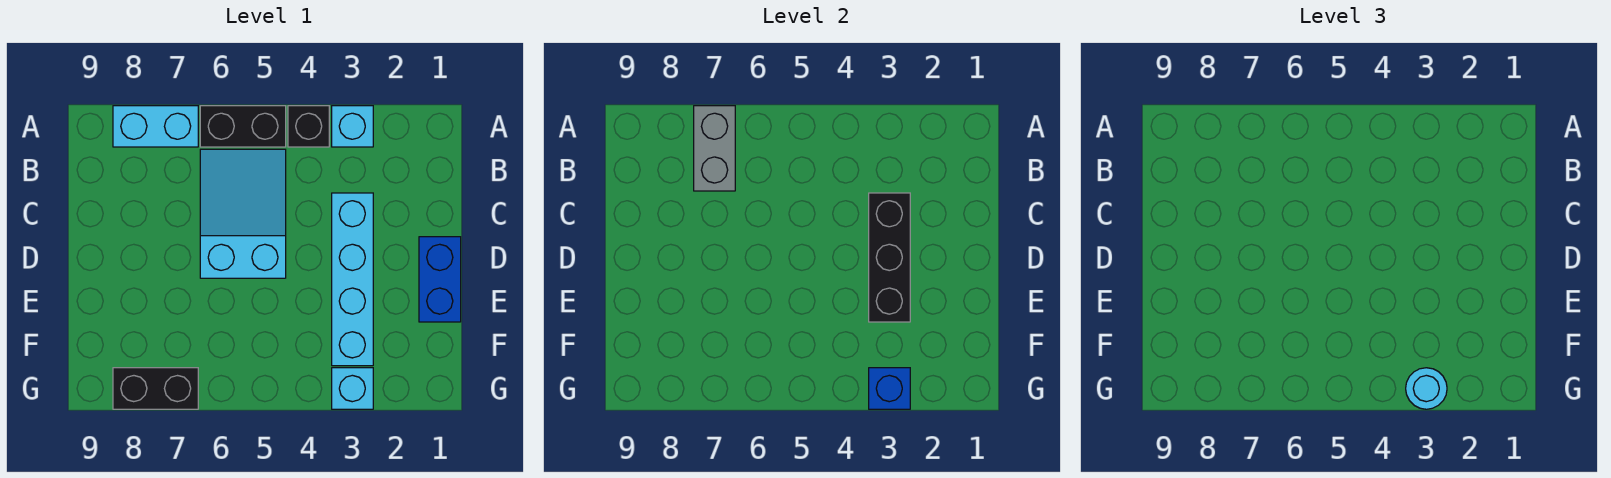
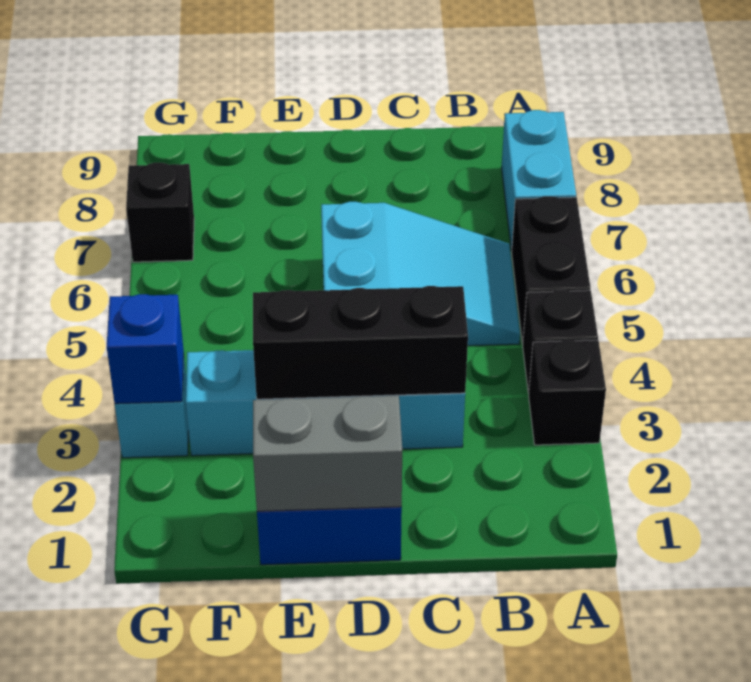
cyan brick A3 level 1 -> black brick A3 level 1
grey brick A7:B7 level 2 -> grey brick D1:E1 level 2
cyan round brick G3 level 3 -> none
black brick G7:G8 level 1 -> black brick G7 level 1

